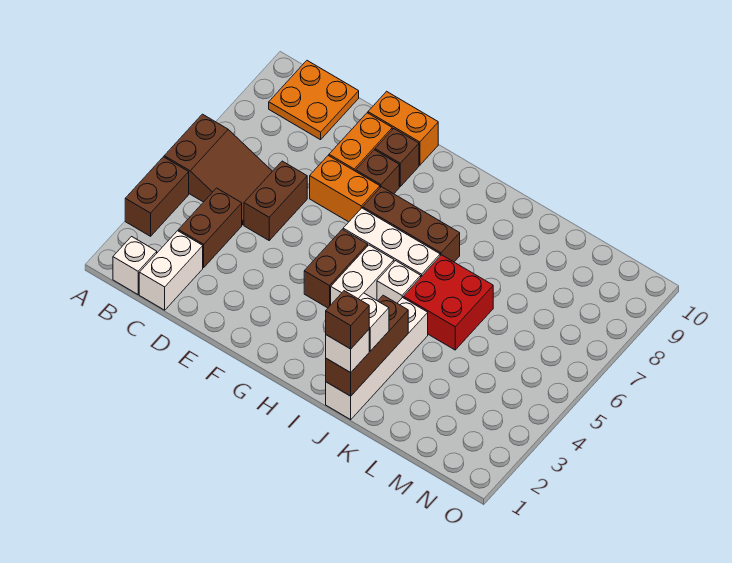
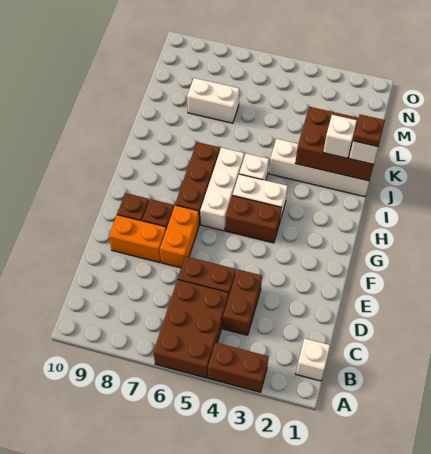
brown slope A5:C6 level 1 top A -> brown brick A5:C6 level 1
orange plate B9:C10 level 1 -> none
white brick C1:C2 level 1 -> white brick L7:L8 level 1
brown brick C3:C4 level 1 -> brown brick C4:D4 level 1
orange brick E10:F10 level 1 -> none
brown brick J1:J3 level 2 -> brown brick J1:K3 level 2
brown brick J1 level 4 -> brown plate J1 level 4
red brick J5:K6 level 1 -> none

